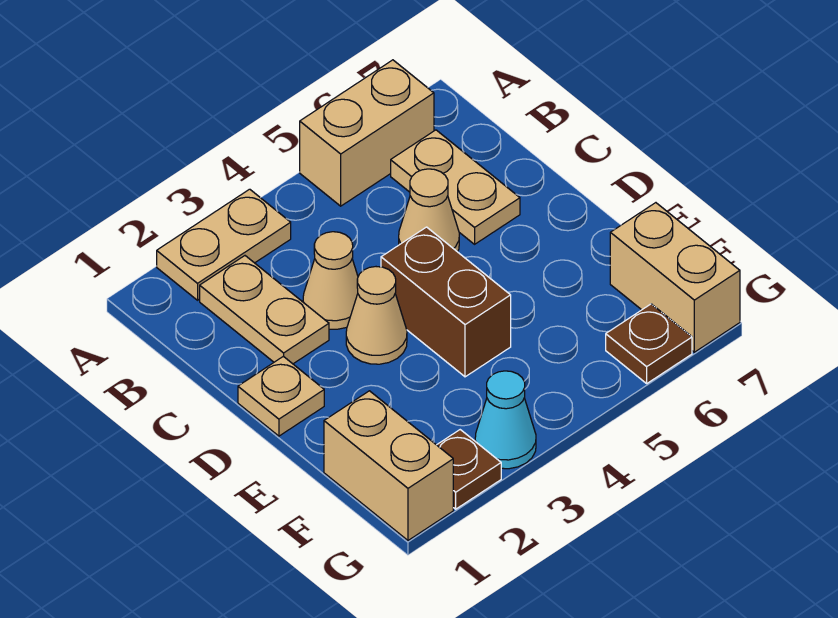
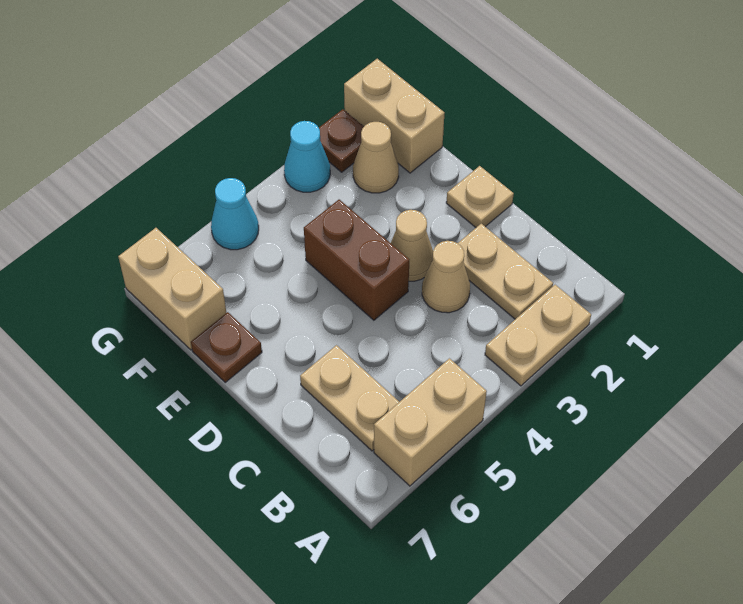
tan cone C5 level 1 -> tan cone F2 level 1
none -> cyan cone G5 level 1
brown plate G6 level 1 -> brown plate E7 level 1

